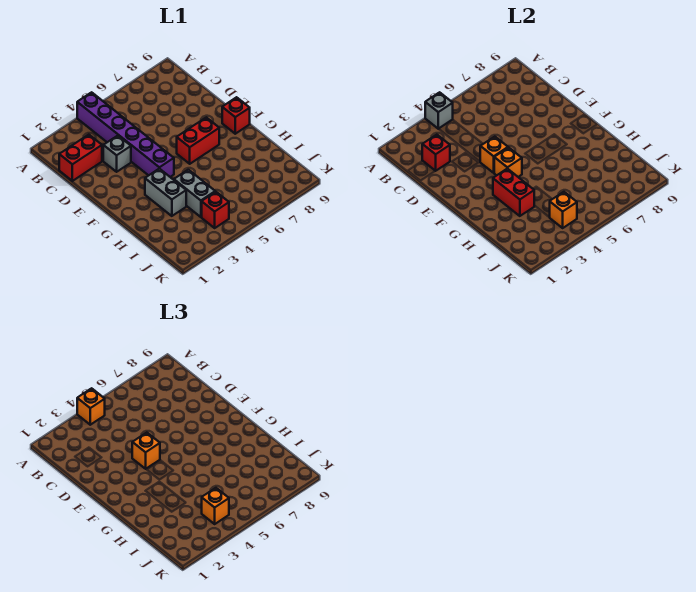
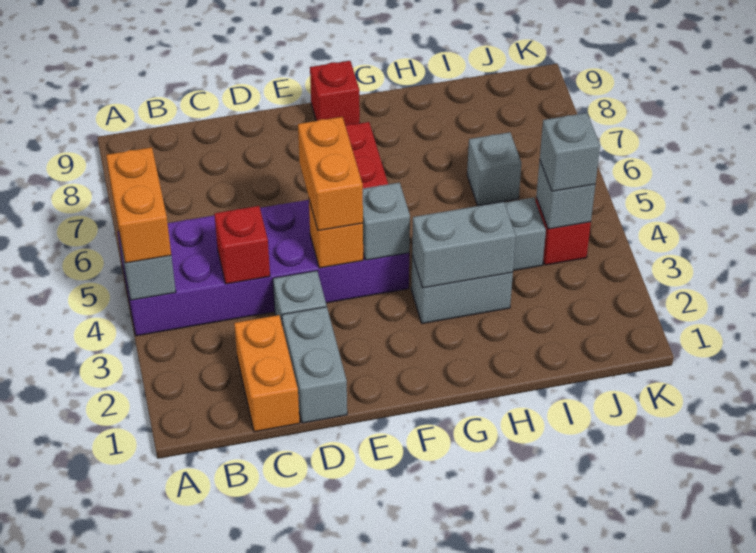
purple brick A4:F4 level 1 -> purple brick A4:F5 level 1
orange brick A4 level 3 -> orange brick A4:A5 level 3
red brick C1:C2 level 1 -> orange brick C1:C2 level 1
red brick C2 level 2 -> red brick C4 level 2
none -> grey brick D1:D2 level 1
orange brick E4 level 3 -> orange brick E4:E5 level 3
orange brick F4 level 2 -> grey brick F4 level 2
red brick G3:H3 level 2 -> grey brick G3:H3 level 2
none -> grey brick I6 level 1
orange brick J4 level 2 -> grey brick J4 level 2
orange brick J4 level 3 -> grey brick J4 level 3

